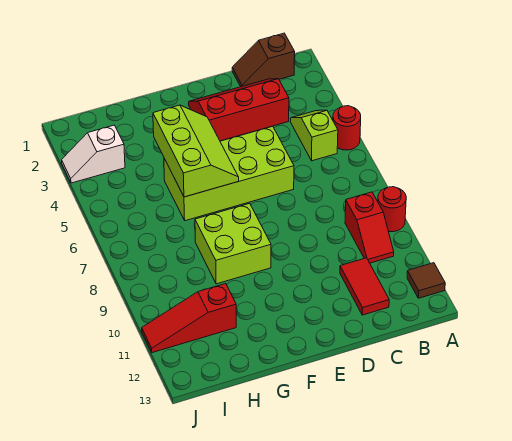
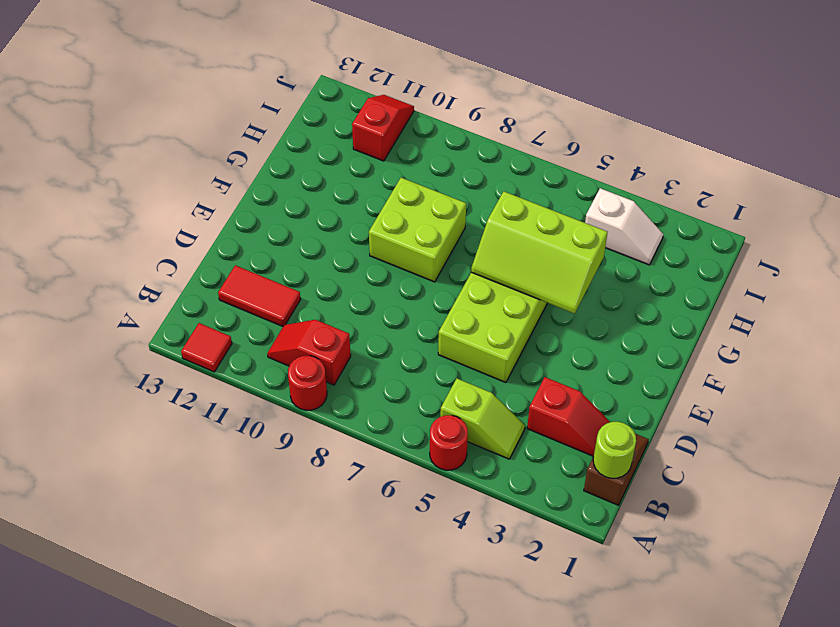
brown tile A12 level 1 -> red tile A12 level 1
none -> lime round brick B1 level 2
red slope C2:E3 level 1 top 3 -> red slope C2:C3 level 1 top 3
red slope H11:J11 level 1 top H -> red slope I11:J11 level 1 top I
white slope I3:J3 level 1 top I -> white slope I3:I4 level 1 top 4

